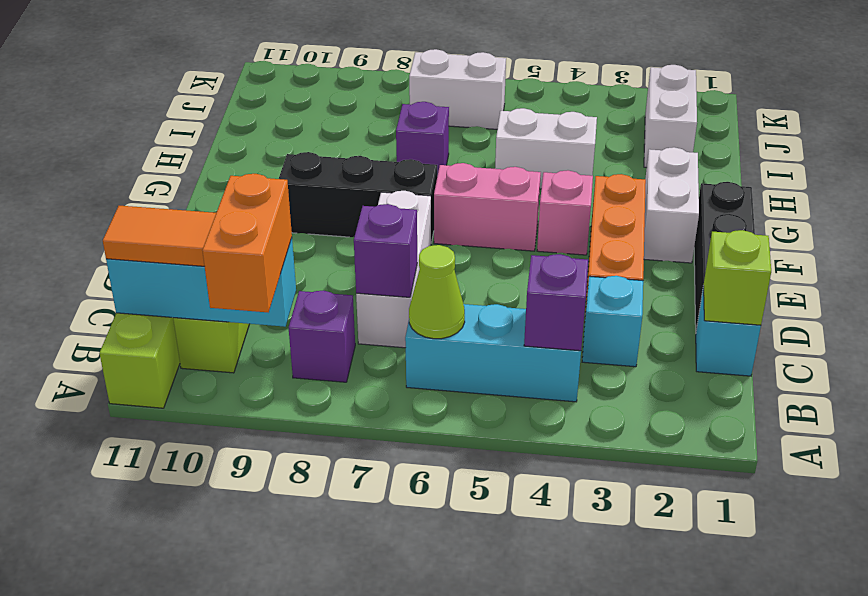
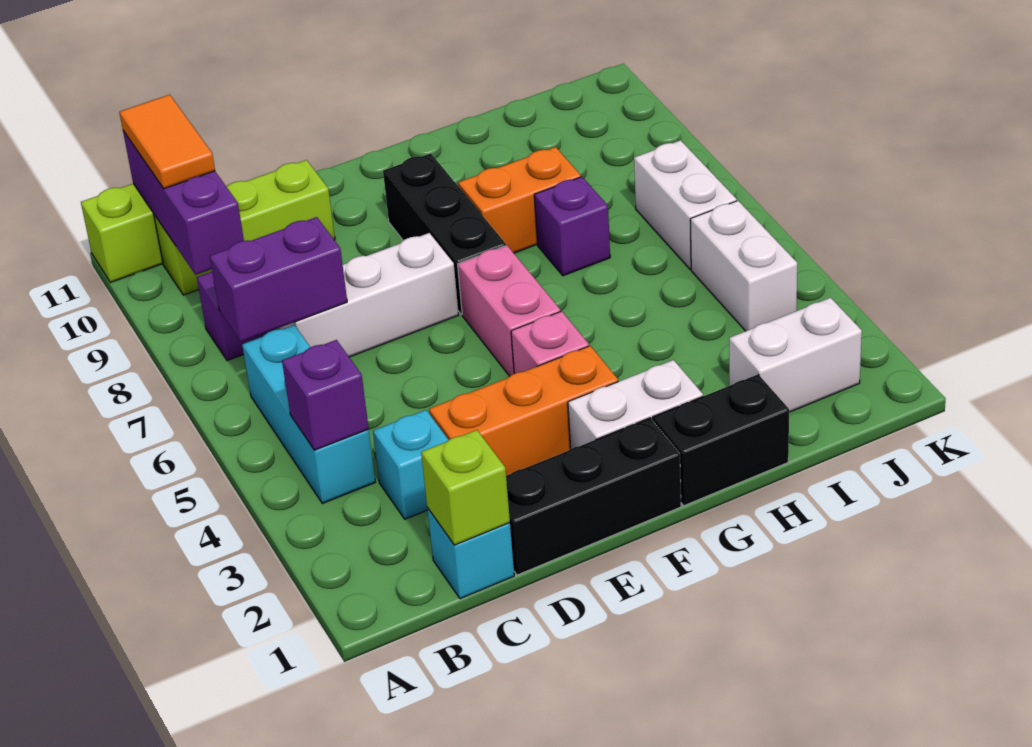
orange brick A9:B9 level 3 -> orange brick G8:H8 level 1
lime cone B6 level 2 -> none
cyan brick B9:B11 level 2 -> purple brick B9:B11 level 2
purple brick C7 level 2 -> purple brick B7:C7 level 2
none -> black brick G1:H1 level 1
white brick H4:H5 level 1 -> white brick J4:J5 level 1

